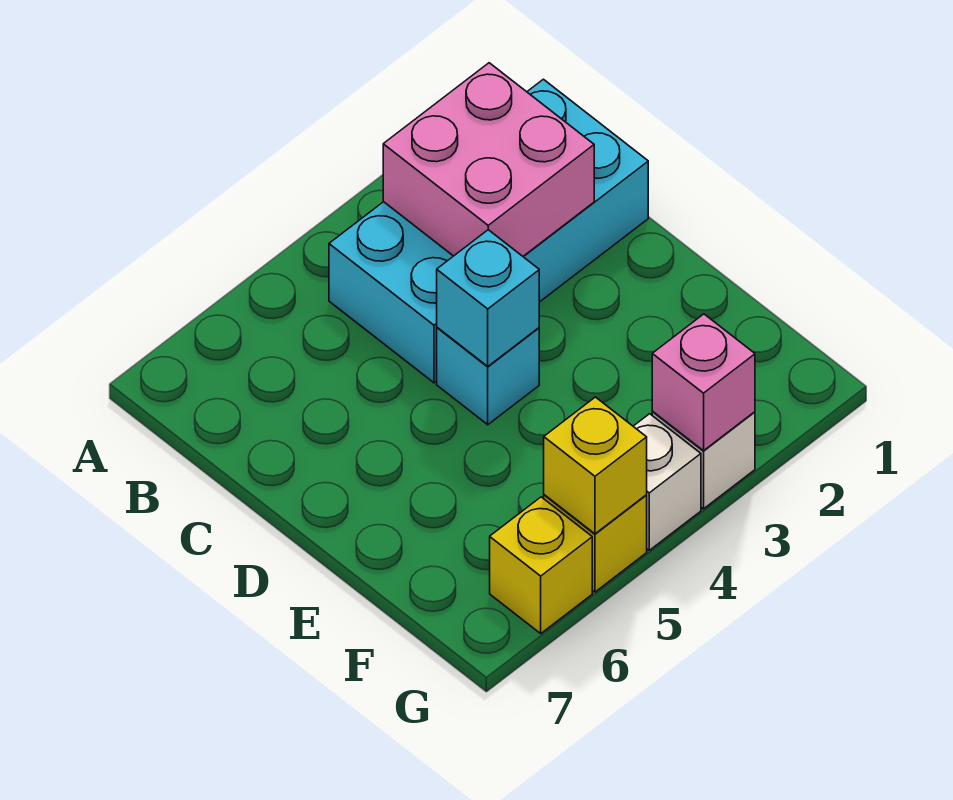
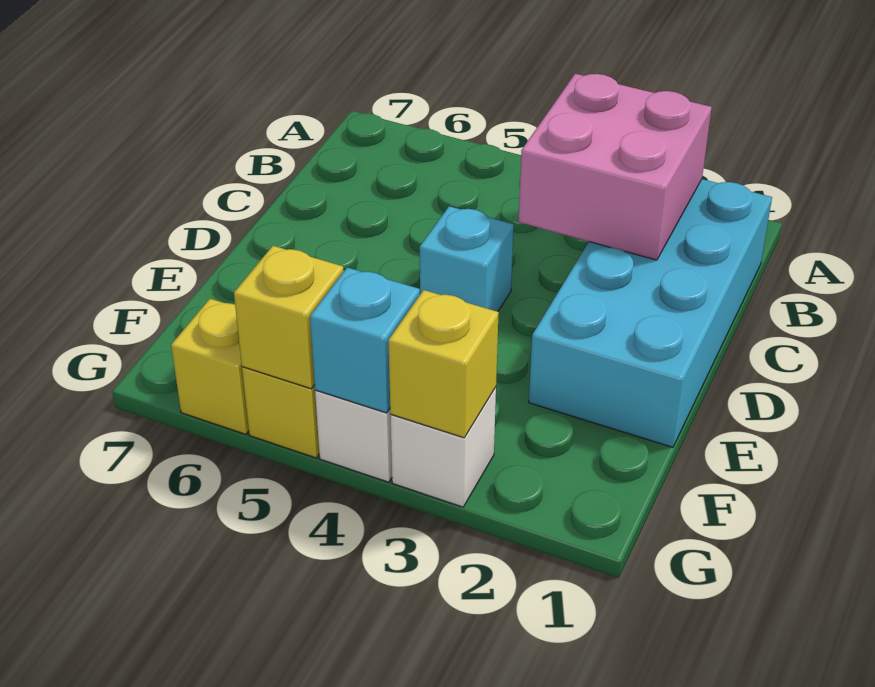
cyan brick B1:C4 level 1 -> cyan brick B1:E2 level 1
cyan brick D4 level 2 -> cyan brick G4 level 2
pink brick G3 level 2 -> yellow brick G3 level 2

